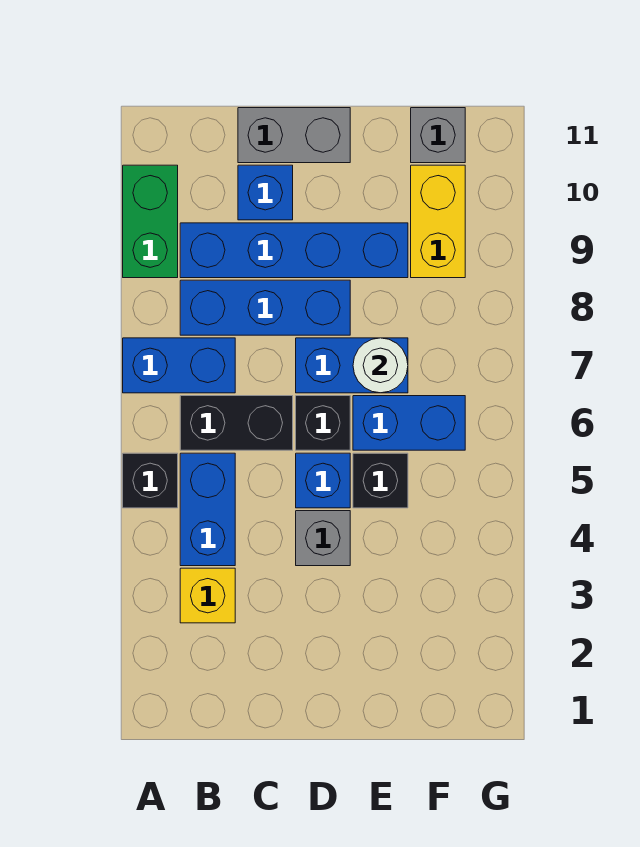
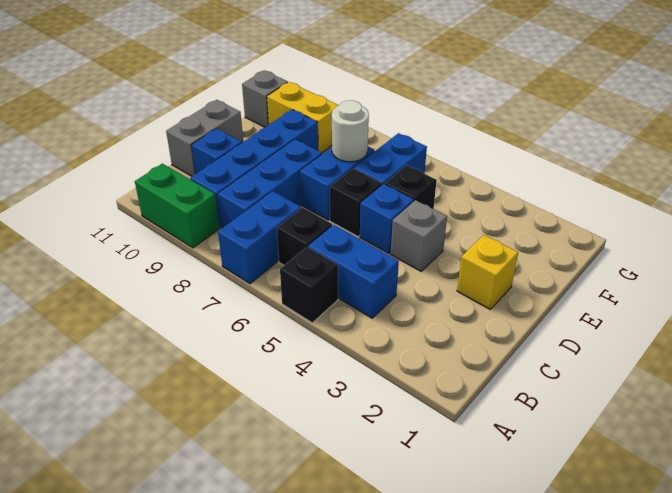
yellow brick B3 level 1 -> yellow brick D2 level 1
black brick B6:C6 level 1 -> black brick B6 level 1

